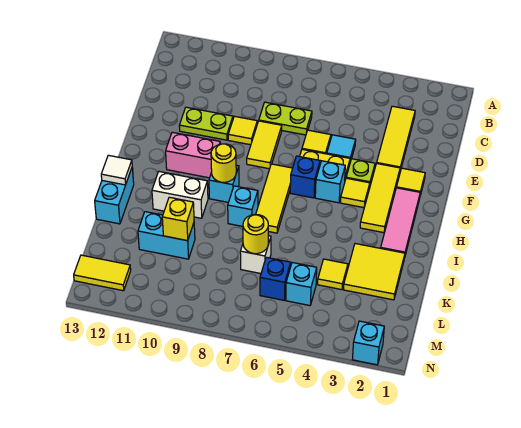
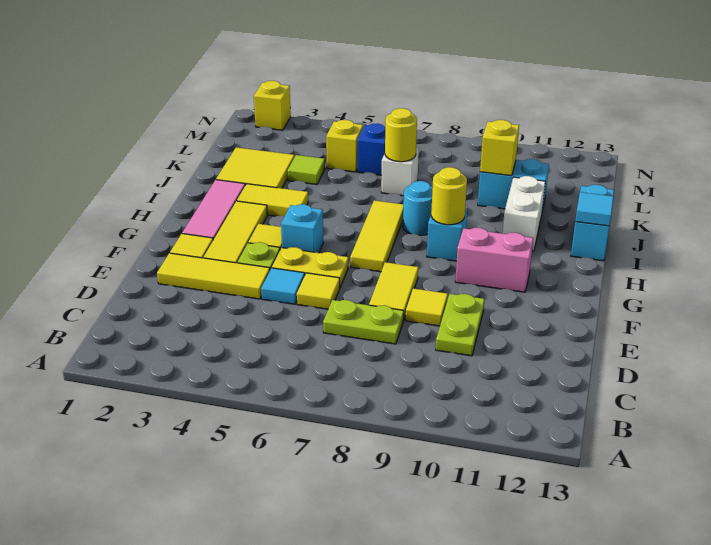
yellow tile C3:E3 level 1 -> yellow tile E2:E4 level 1
lime plate E10:E11 level 1 -> lime plate D10:E10 level 1
blue brick G6 level 1 -> none
cyan brick I8 level 1 -> cyan round brick I8 level 1
white brick I10:I11 level 1 -> white brick I11:J11 level 1
white tile I13 level 2 -> cyan tile I13 level 2
yellow tile K4 level 1 -> lime tile K4 level 1
cyan brick L5 level 1 -> yellow brick L5 level 1
yellow tile M12:M13 level 1 -> yellow tile I3:I4 level 1
cyan brick N2 level 1 -> yellow brick N2 level 1

